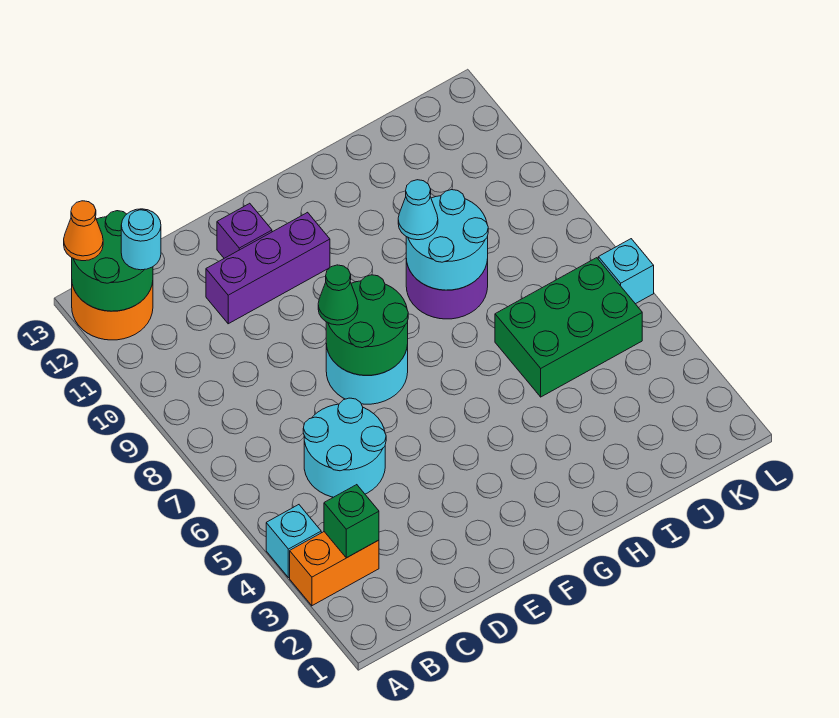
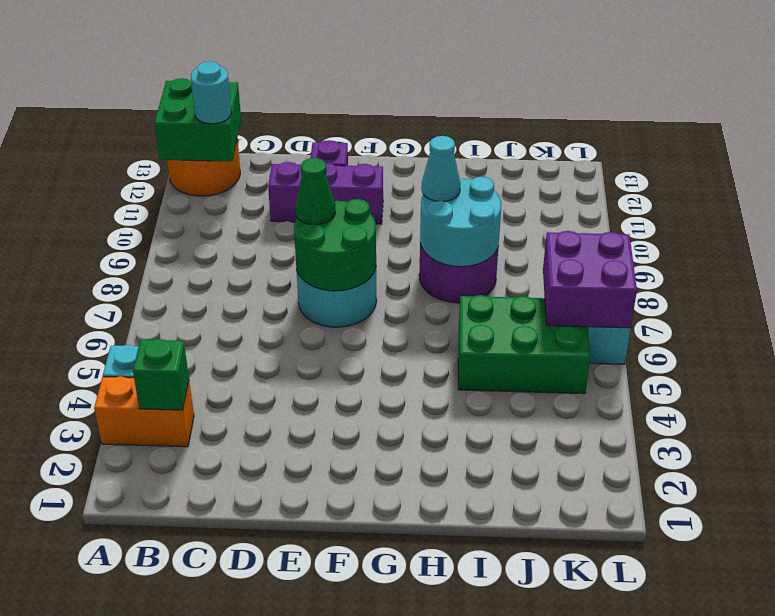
green round brick A12:B13 level 2 -> green brick A12:B13 level 2
orange cone A13 level 3 -> none
cyan round brick C5:D6 level 1 -> none
none -> purple brick K6:L7 level 2

